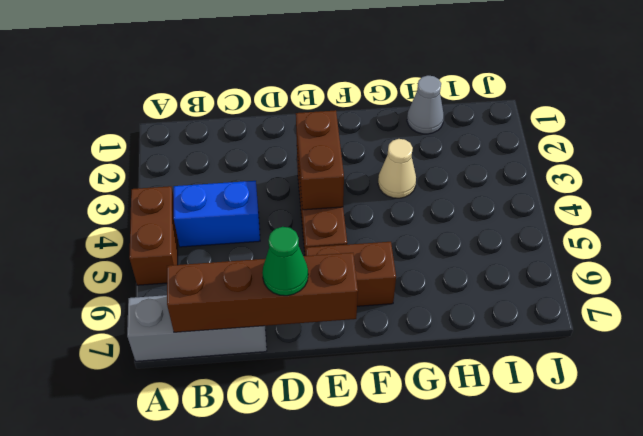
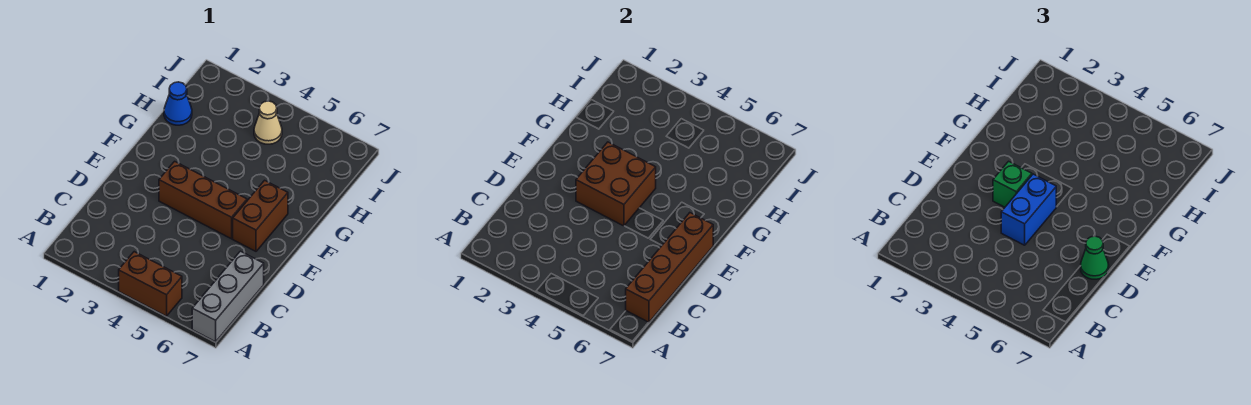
blue brick B4:C4 level 1 -> blue brick D4:E4 level 3
brown brick E3:E4 level 2 -> brown brick E3:F4 level 2
none -> green brick E3 level 3
tan cone G3 level 1 -> tan cone I4 level 1
grey cone H1 level 1 -> blue cone H1 level 1

